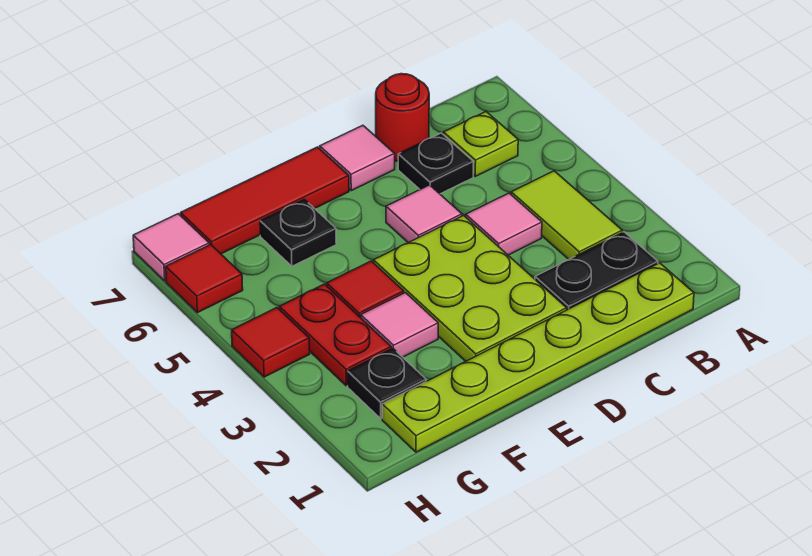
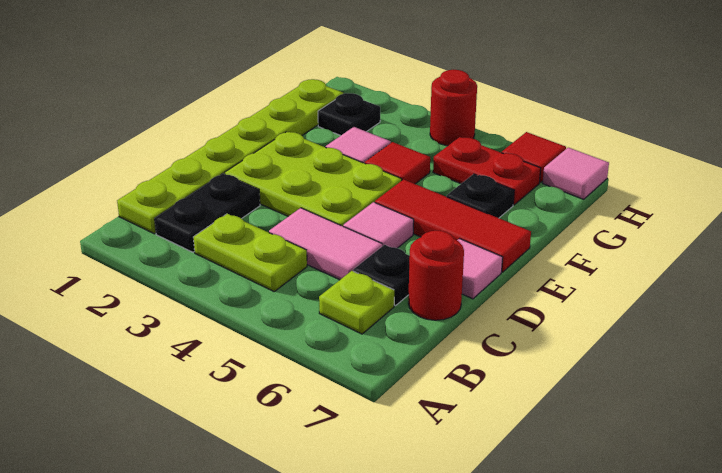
lime tile B3:B4 level 1 -> lime plate B3:B4 level 1
pink tile C4 level 1 -> pink tile C4:C5 level 1
red tile E7:G7 level 1 -> red tile E5:E7 level 1
red plate G3:G4 level 1 -> red plate G5:G6 level 1
red tile H4 level 1 -> red round brick H4 level 1

